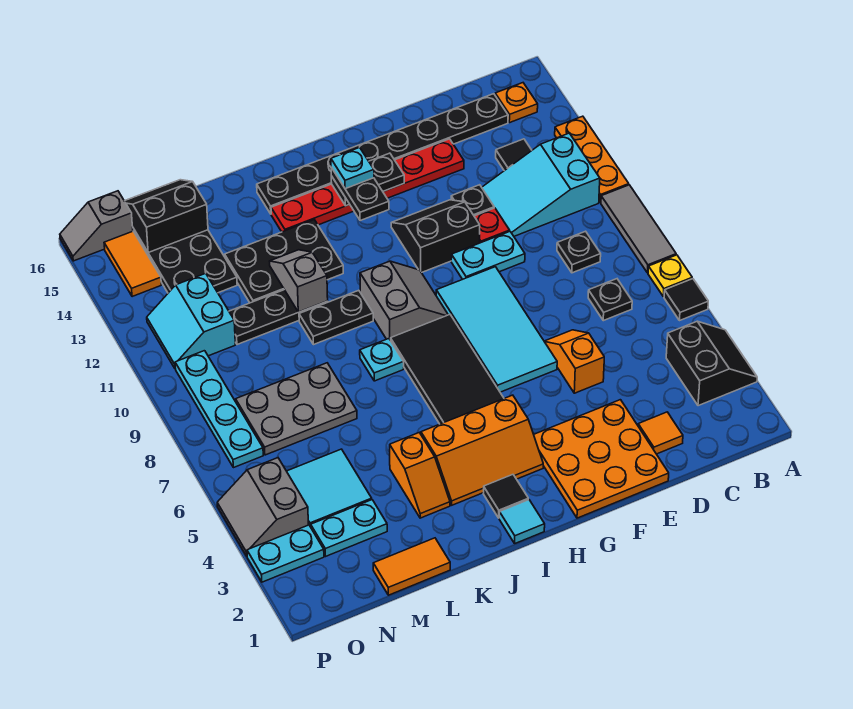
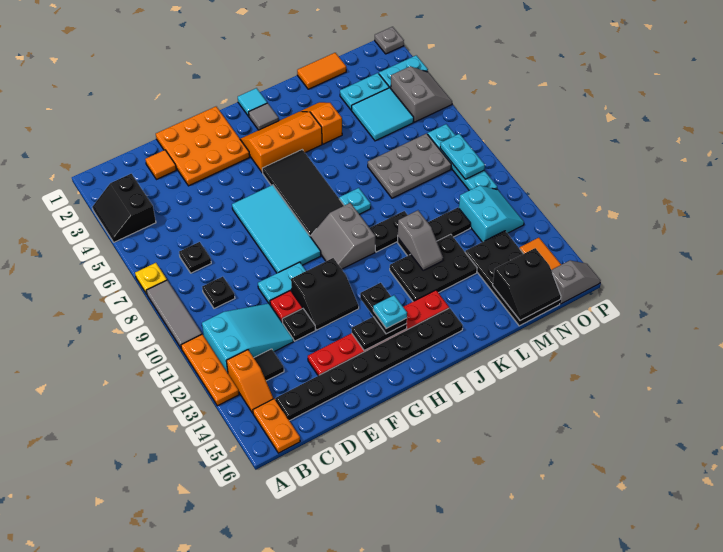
black tile A6 level 1 -> none
orange plate B15 level 1 -> orange plate B15:B16 level 1
orange slope E5:E6 level 1 top 5 -> orange slope B13:B14 level 1 top 13
black tile I2 level 1 -> grey tile I2 level 1
none -> cyan plate O8:O9 level 2
none -> grey plate P1 level 1

